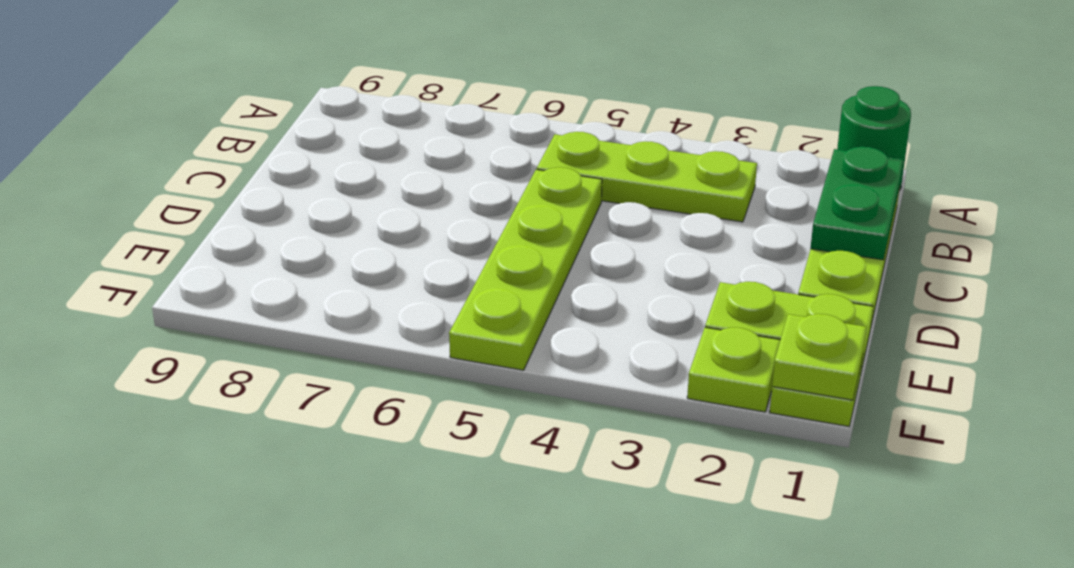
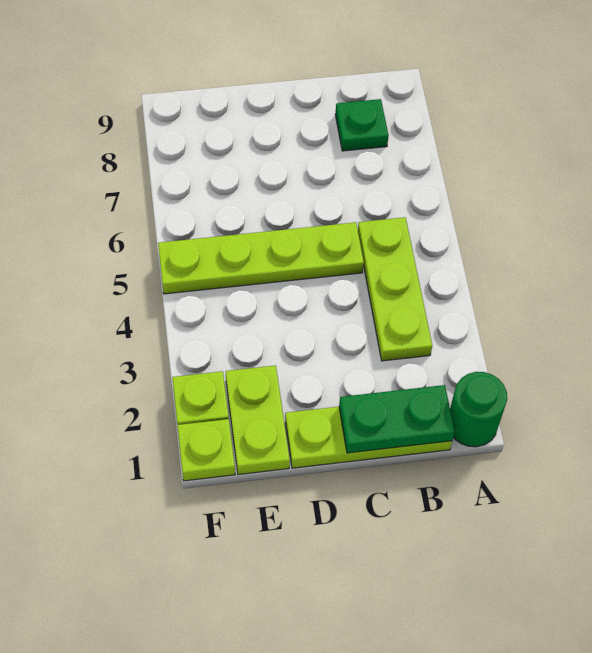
none -> green plate B8 level 1
lime plate F1 level 2 -> none

